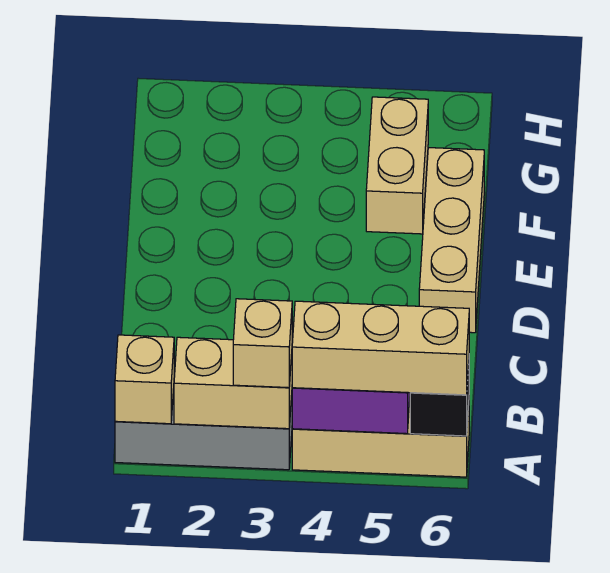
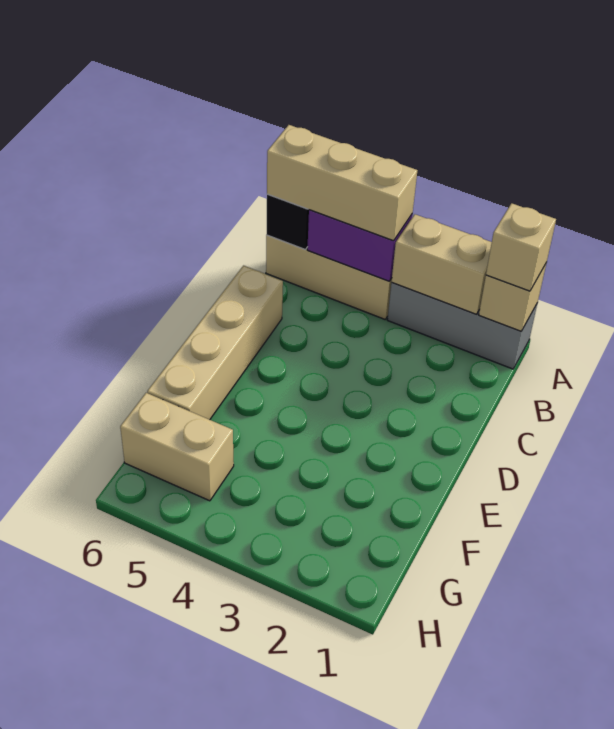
tan brick A3 level 3 -> tan brick A1 level 3
tan brick D6:F6 level 1 -> tan brick C6:F6 level 1
tan brick F5:G5 level 1 -> tan brick G5:G6 level 1

